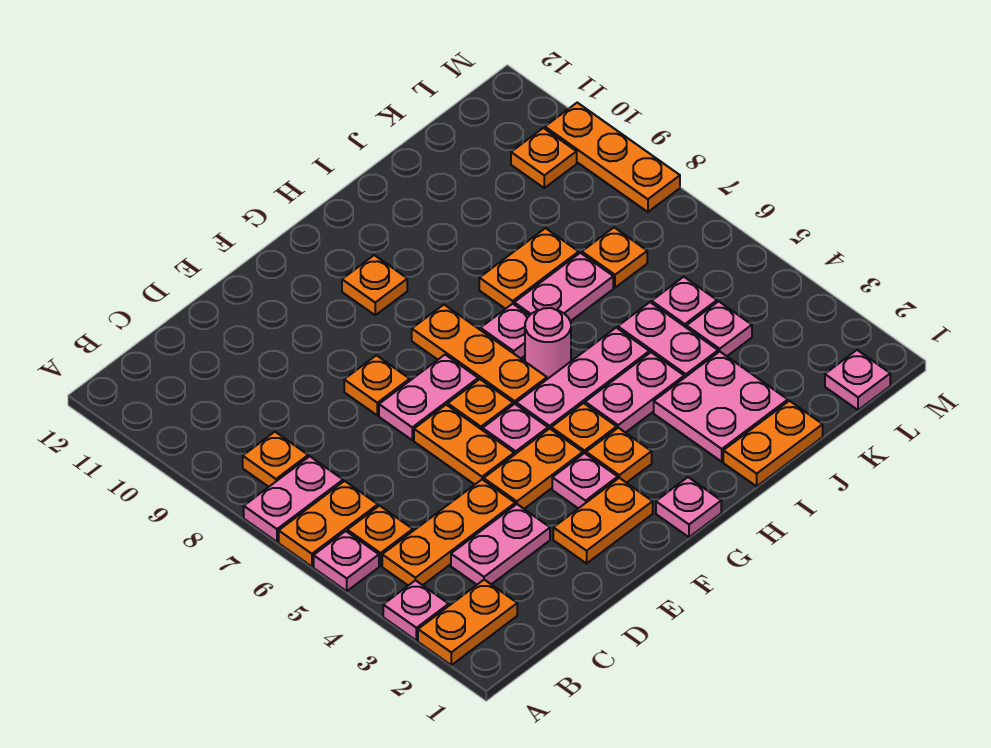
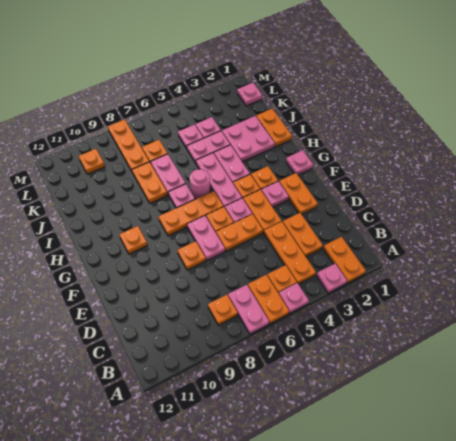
pink plate C3:D3 level 1 -> orange plate C3:D3 level 1
orange plate M8:M10 level 1 -> orange plate K8:M8 level 1

